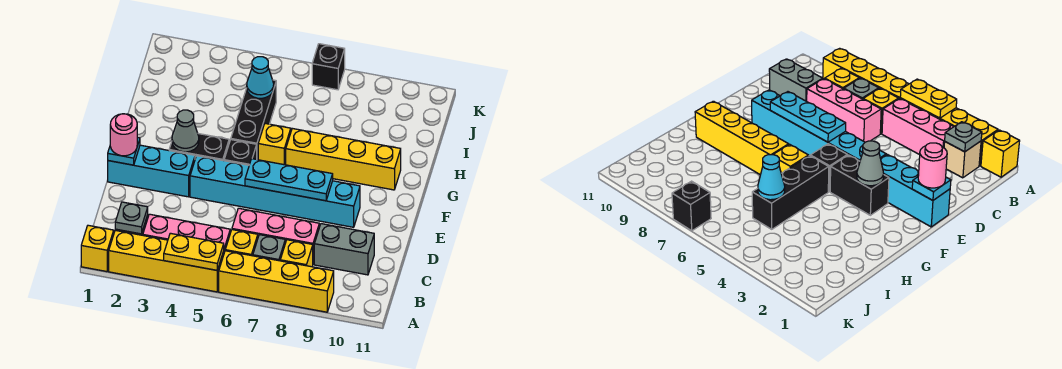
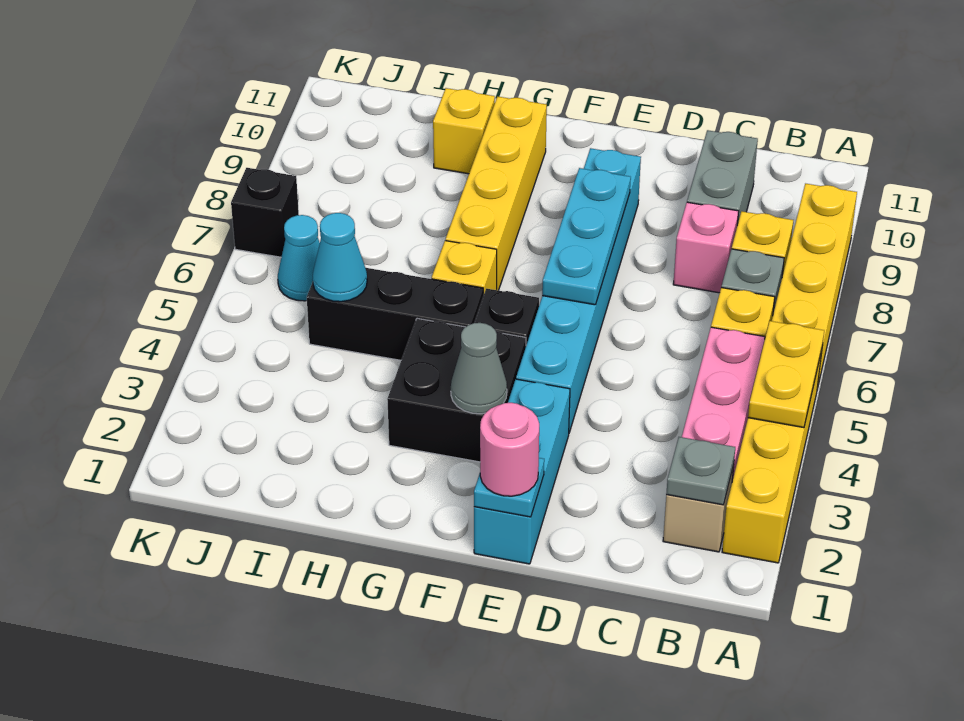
yellow brick A1 level 1 -> yellow brick H10 level 1
pink brick C6:C8 level 1 -> pink brick C8 level 1
black brick F3:F4 level 1 -> black brick F3:G4 level 1
none -> cyan cone J6 level 1

